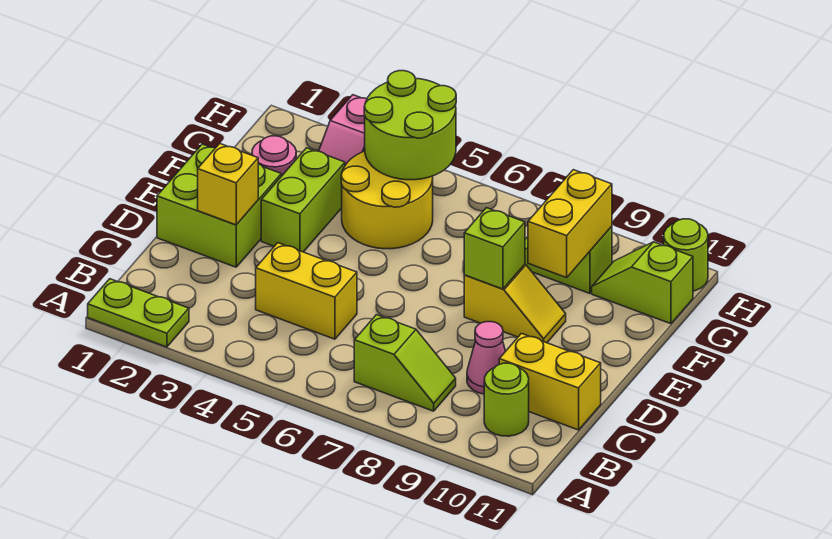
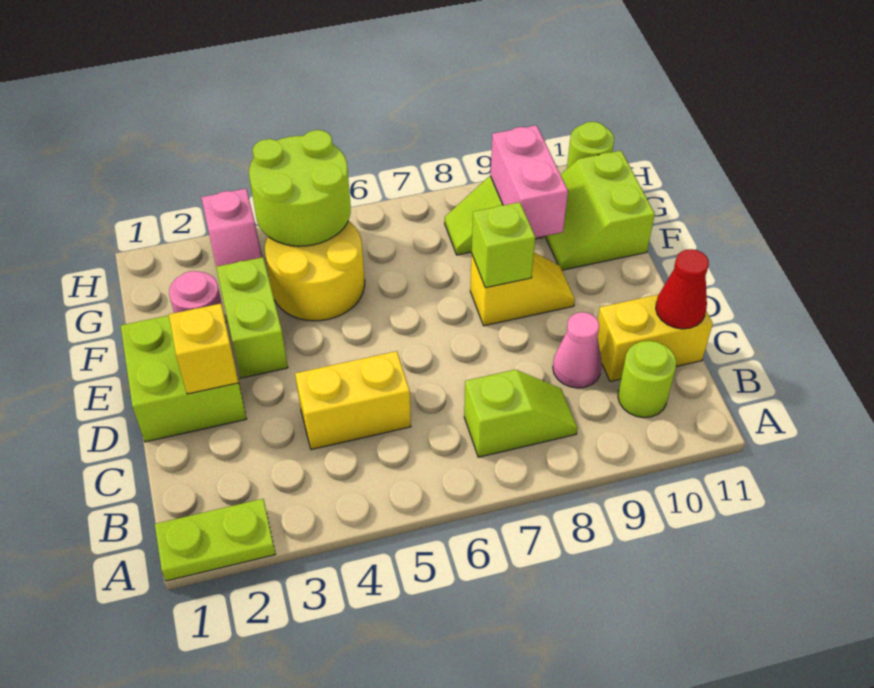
none -> red cone C11 level 2
yellow brick F9:G9 level 2 -> pink brick F9:G9 level 2
lime slope G10:G11 level 1 top 11 -> lime slope F10:G11 level 1 top 11

